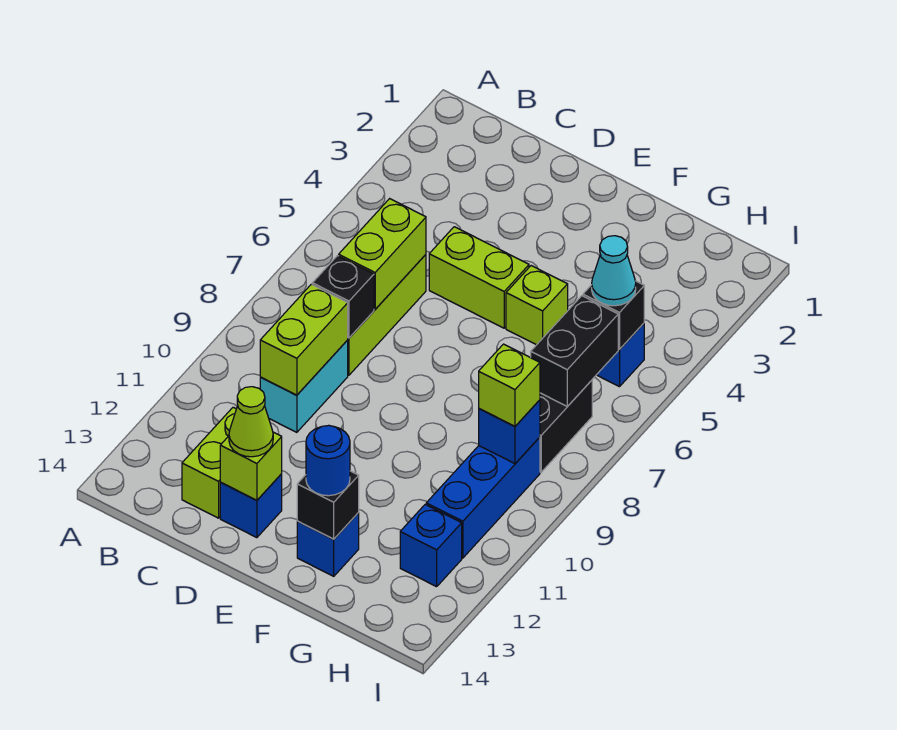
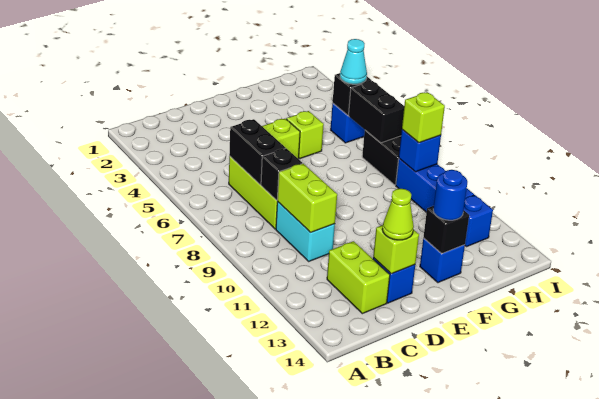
lime brick C6:C7 level 2 -> black brick C6:C7 level 2

